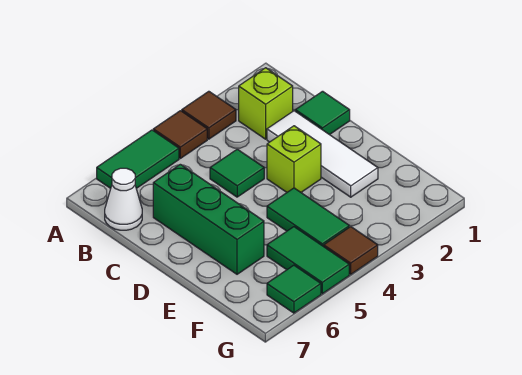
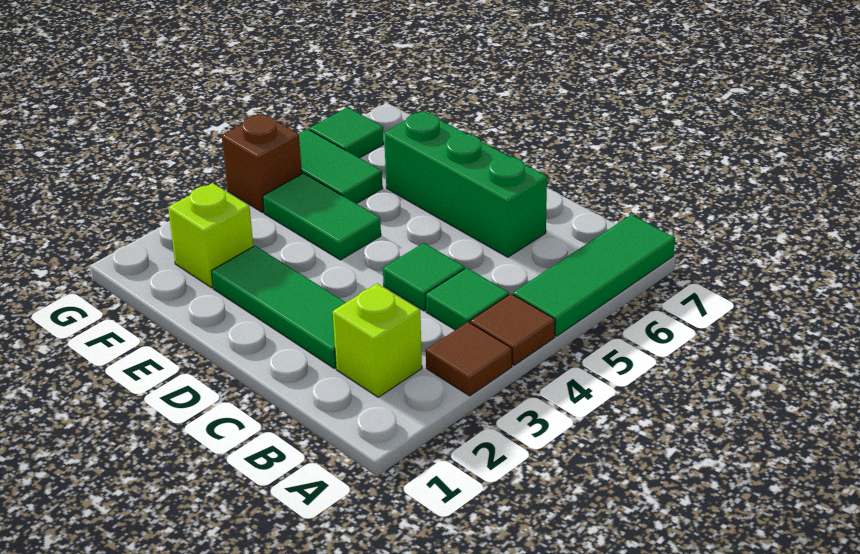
green tile A5:A6 level 1 -> green tile A5:A7 level 1
white cone B7 level 1 -> none
green tile C1 level 1 -> green tile B4 level 1
white tile C2:E2 level 1 -> green tile C2:E2 level 1
lime brick D3 level 1 -> lime brick F2 level 1
brown tile G4 level 1 -> brown brick G4 level 1

